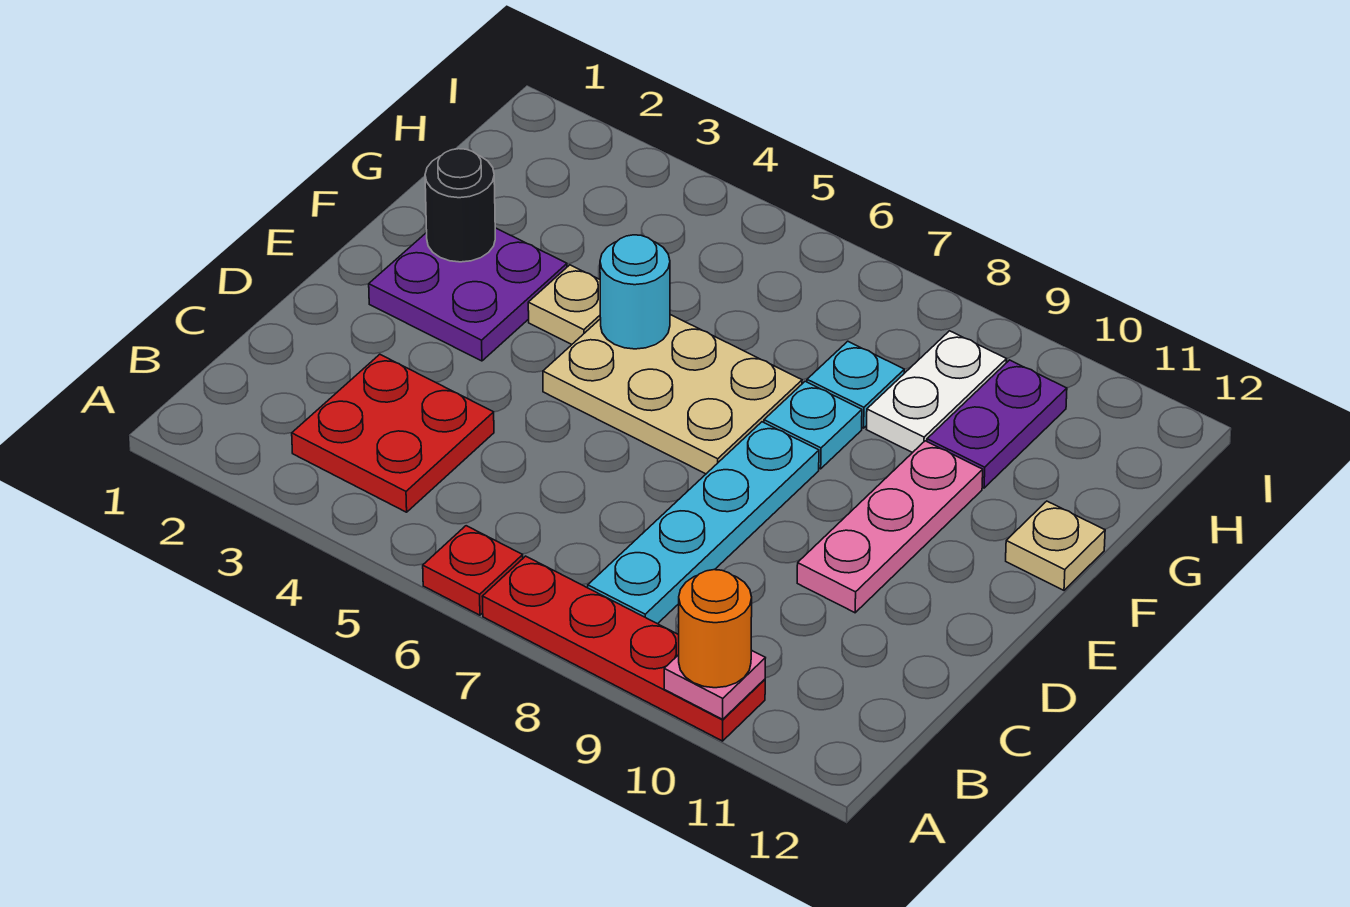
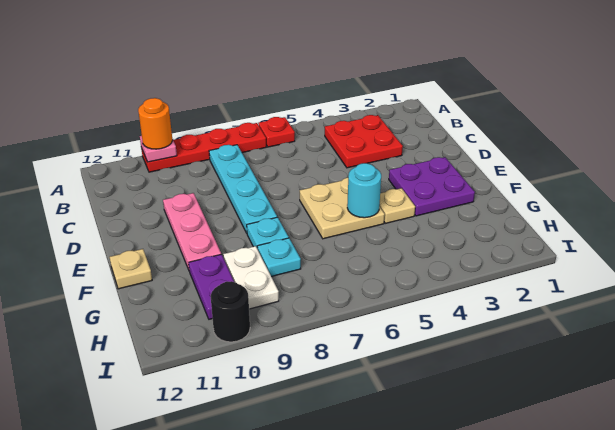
tan plate E5:F7 level 1 -> tan plate E5:F6 level 1
black round brick F2 level 2 -> black round brick I10 level 1

